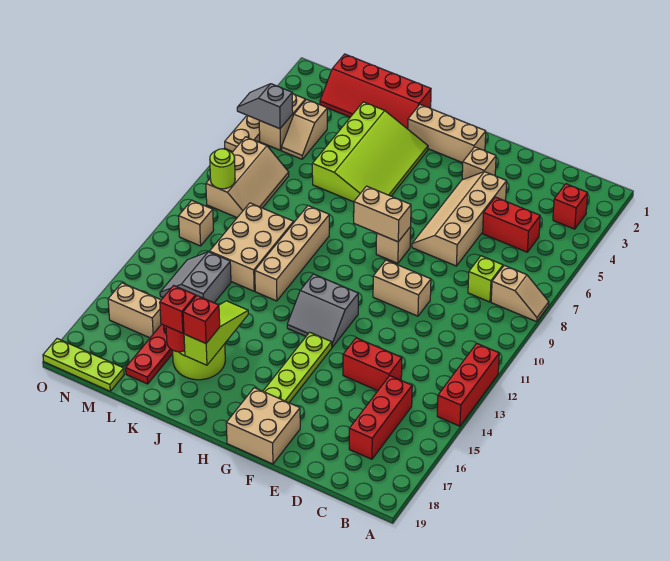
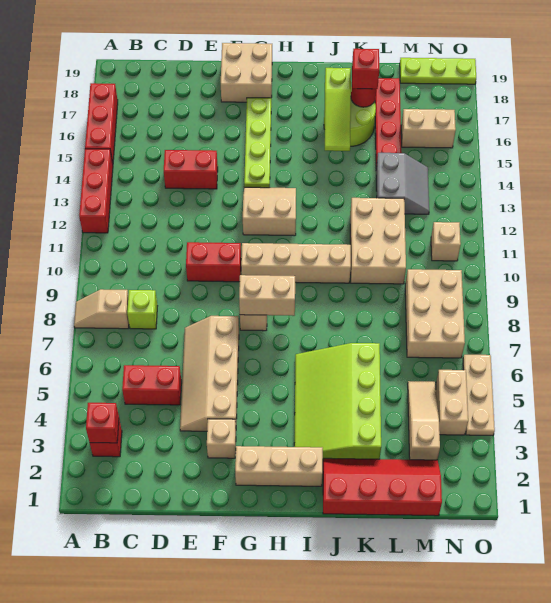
red brick C15:C17 level 1 -> red brick A15:A17 level 1
tan slope E4:F7 level 1 top E -> tan slope E4:F7 level 1 top F
tan brick E10:F10 level 1 -> red brick E10:F10 level 1
grey slope G12:H13 level 1 top 12 -> tan slope G12:H13 level 1 top 12
tan brick J9:J12 level 1 -> tan brick G10:J10 level 1
red brick J17 level 3 -> red brick B3 level 2
tan slope M4:M5 level 1 top 4 -> tan slope M3:M5 level 1 top 3
tan slope M7:N9 level 1 top N -> tan brick M7:N9 level 1
grey slope N5:O5 level 2 top N -> none
lime round brick N9 level 2 -> none

